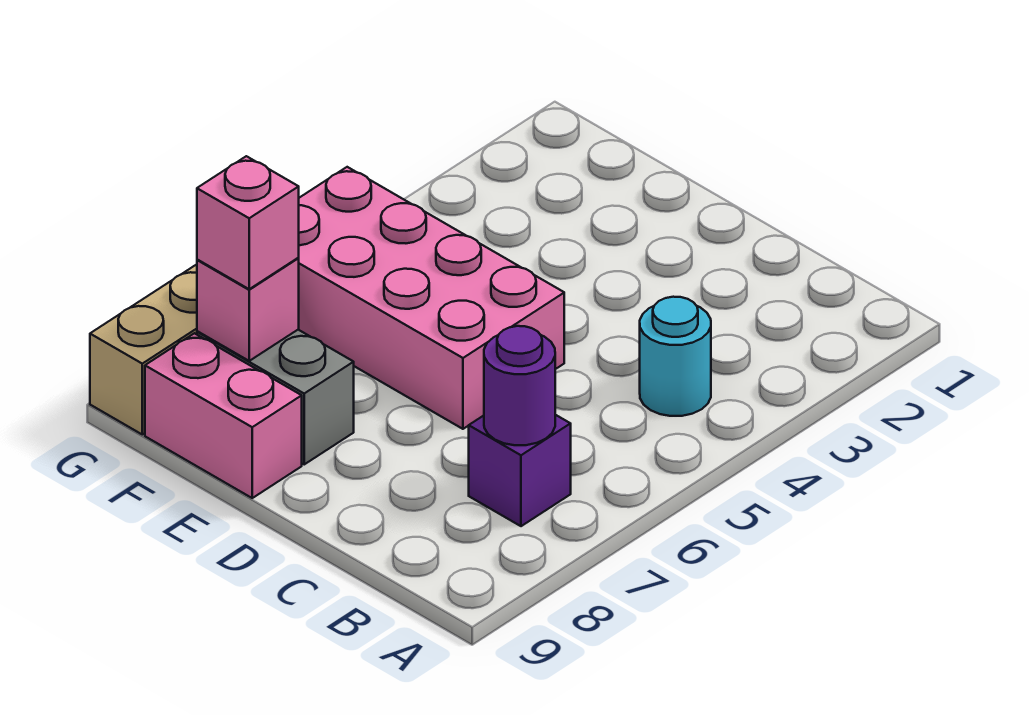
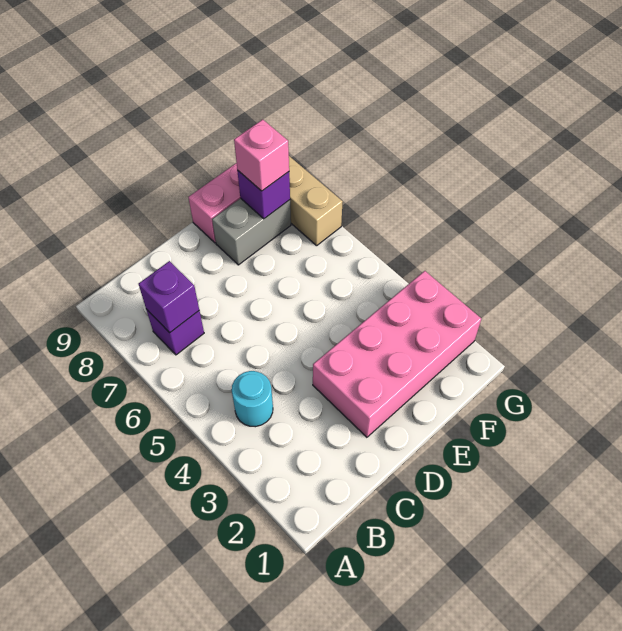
purple round brick B7 level 2 -> purple brick B7 level 2
pink brick D5:G6 level 1 -> pink brick D2:G3 level 1
pink brick F8 level 2 -> purple brick F8 level 2

